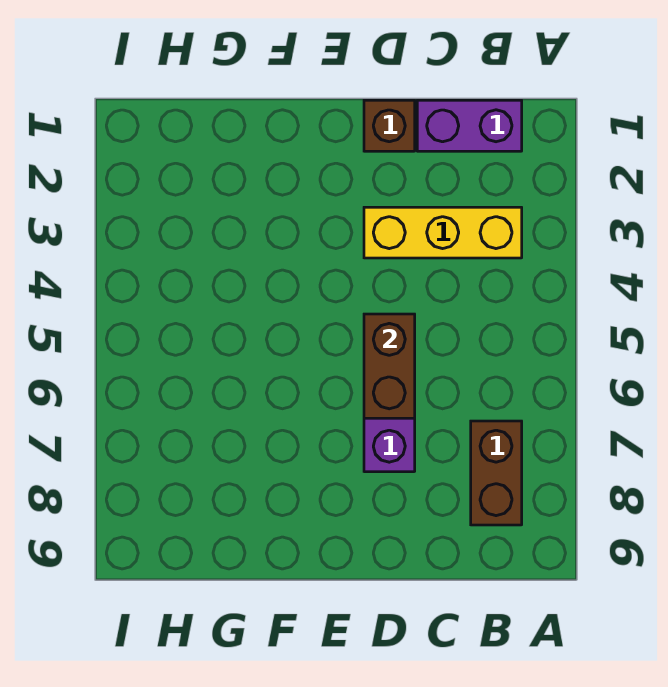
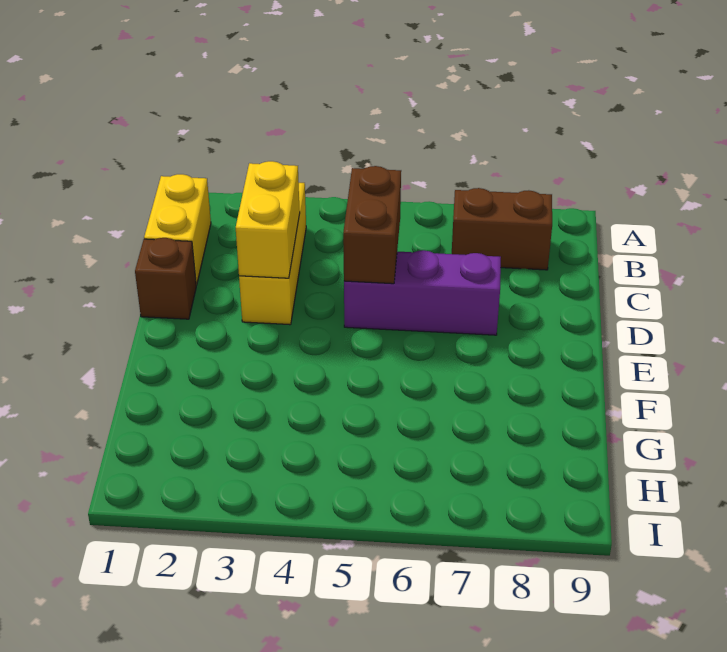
purple brick B1:C1 level 1 -> yellow brick B1:C1 level 1
none -> yellow brick C3:D3 level 2
brown brick D5:D6 level 2 -> brown brick C5:D5 level 2

